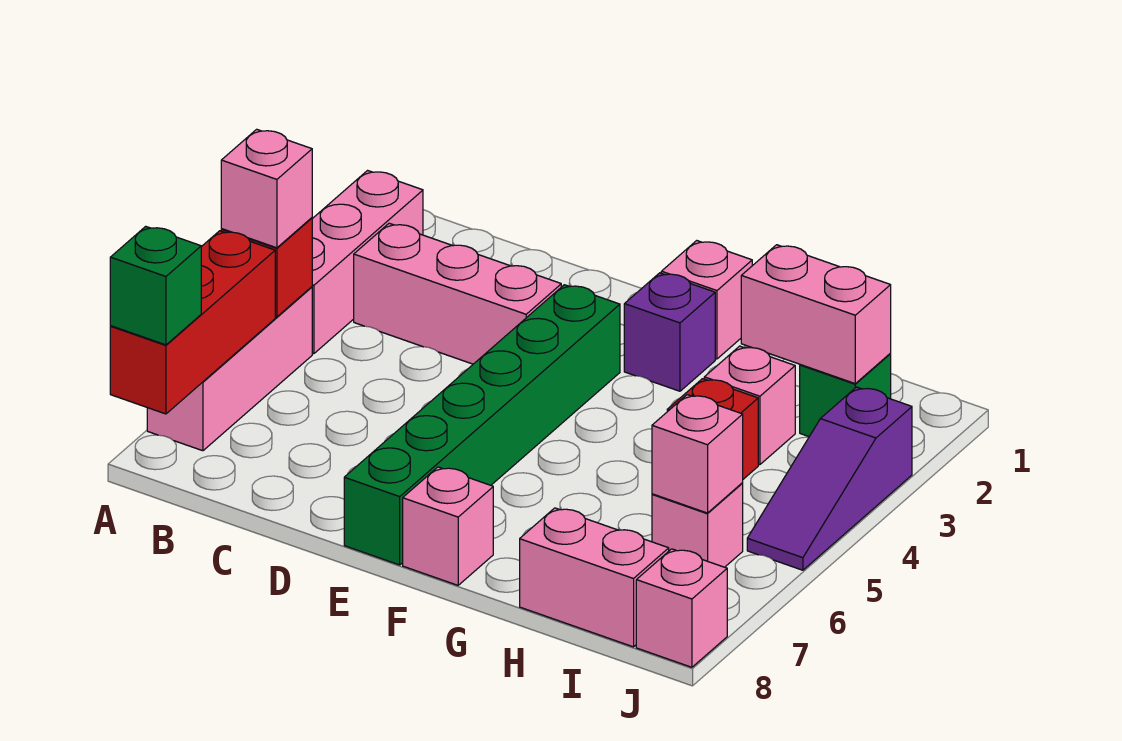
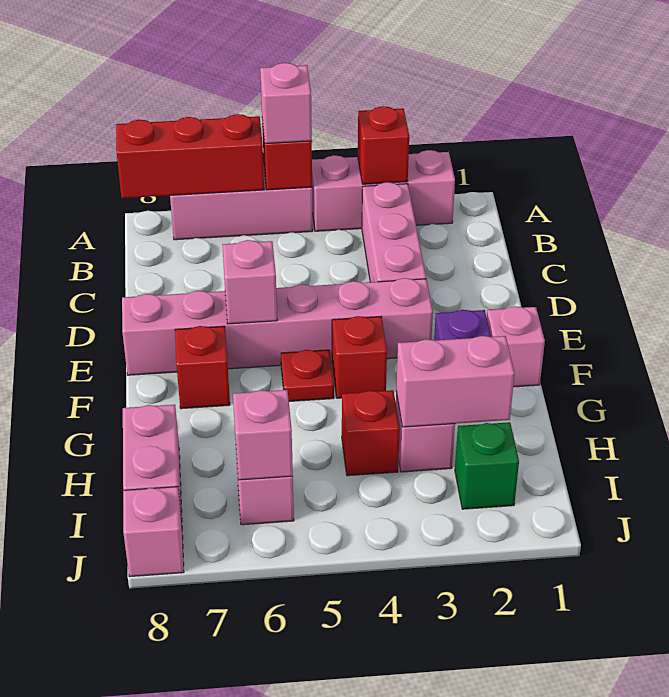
none -> red brick A3 level 2
green brick A8 level 3 -> none
green brick E3:E8 level 1 -> pink brick E3:E8 level 1
none -> red brick F4 level 1
none -> red plate F5 level 1
none -> red brick F7 level 1
pink brick F8 level 1 -> pink brick E6 level 2
pink brick H2:I2 level 2 -> pink brick H2:H3 level 2
purple slope J3:J5 level 1 top 3 -> none

